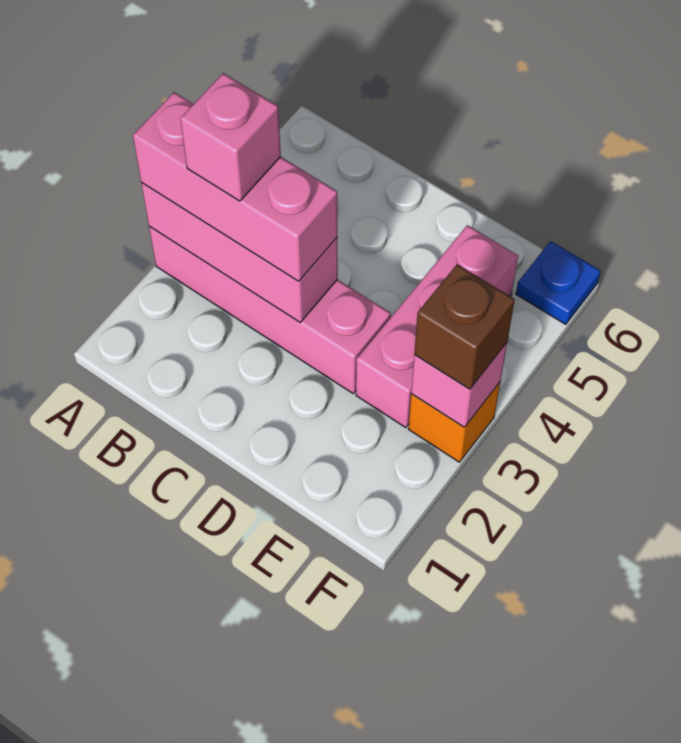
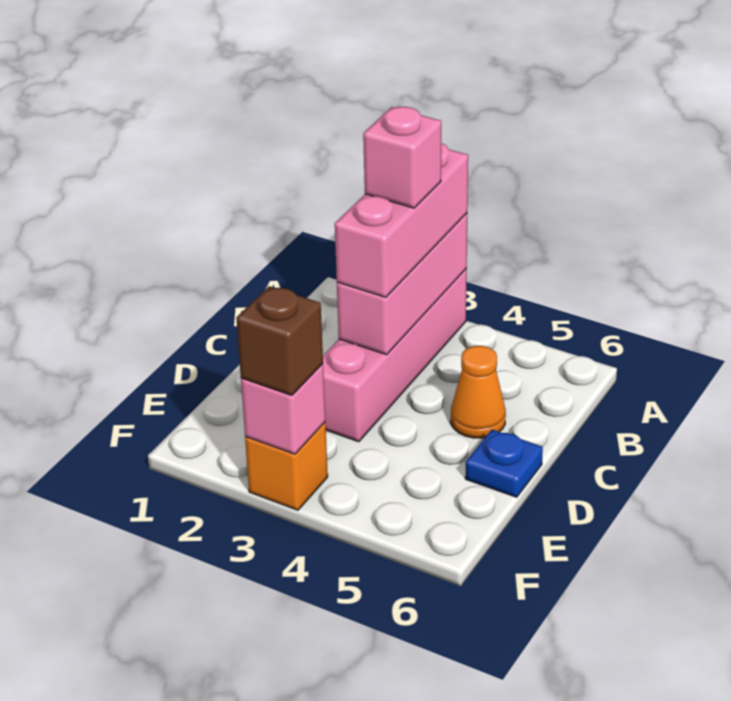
none -> orange cone C5 level 1
pink brick E3:E5 level 1 -> none
blue plate F6 level 1 -> blue plate D6 level 1

